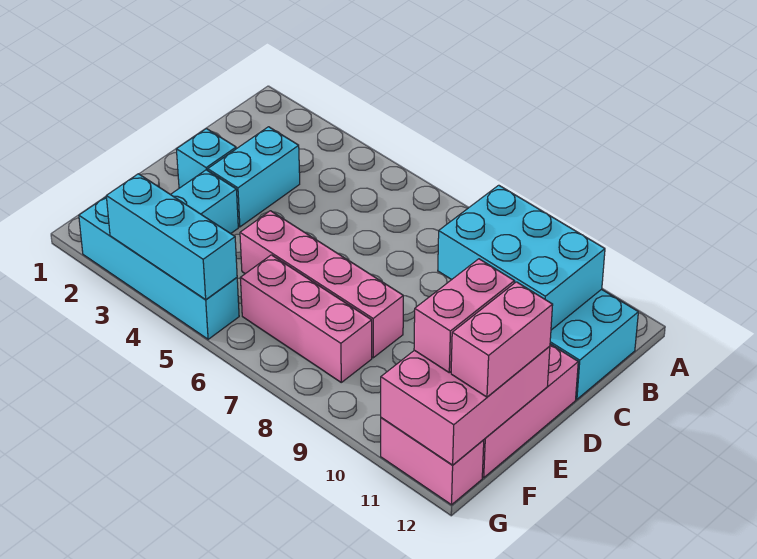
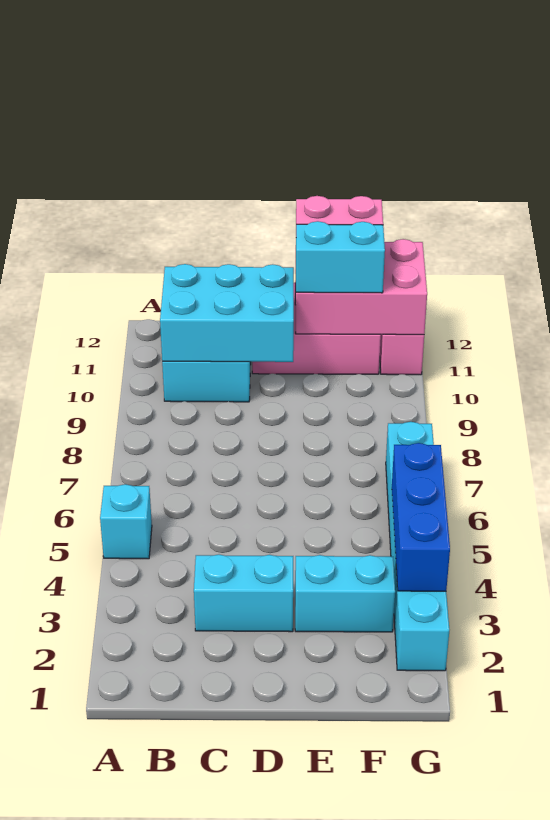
cyan brick B9:C11 level 2 -> cyan brick B10:D11 level 2
cyan brick D2 level 1 -> cyan brick A5 level 1
pink brick E5:E8 level 1 -> none
pink brick E11:F11 level 3 -> cyan brick E11:F11 level 3
pink brick F6:F8 level 1 -> none
cyan brick G2:G5 level 1 -> cyan brick G2:G7 level 1
cyan brick G3:G5 level 2 -> blue brick G3:G5 level 2

